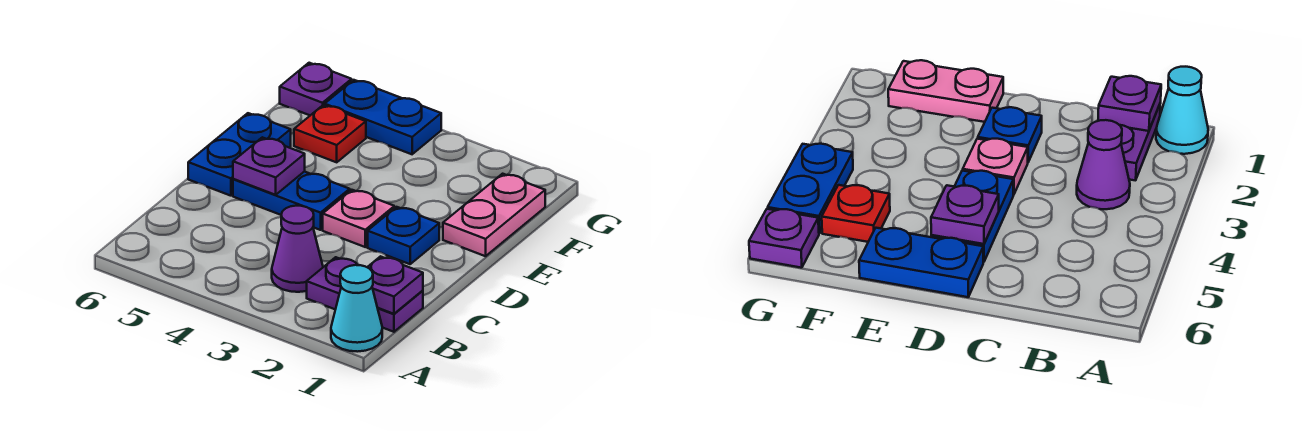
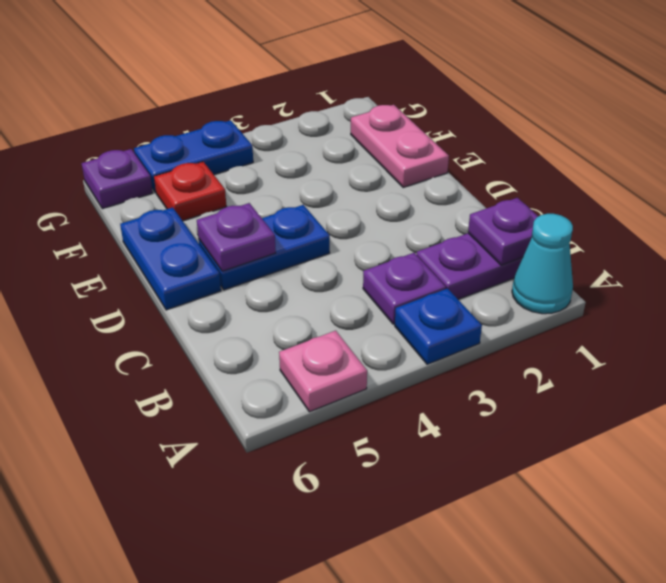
purple cone B3 level 1 -> purple plate B3 level 1
blue plate D2 level 1 -> blue plate A3 level 1
pink plate D3 level 1 -> pink plate A5 level 1

